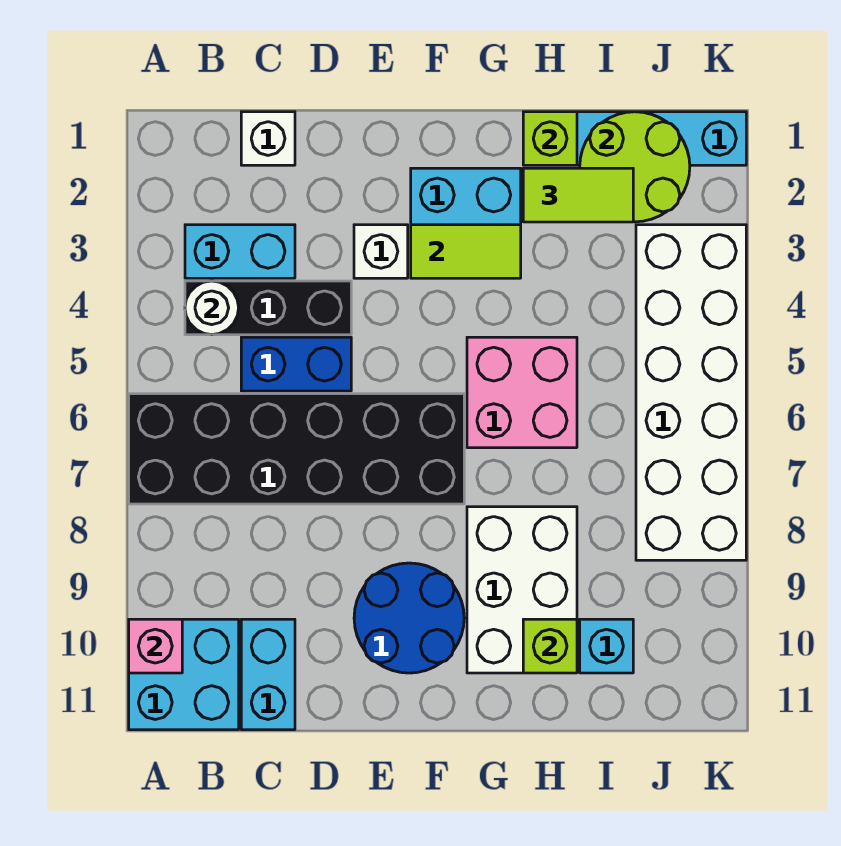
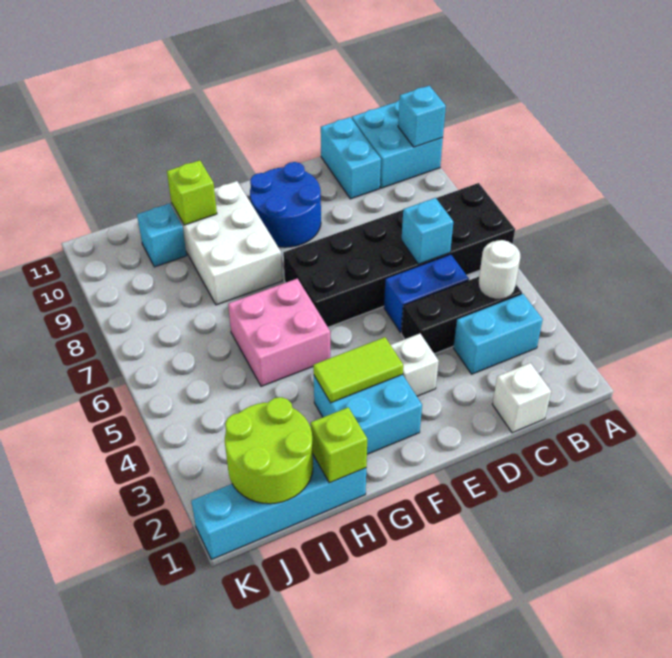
pink brick A10 level 2 -> cyan brick A10 level 2
none -> cyan brick C6 level 2
lime tile H2:I2 level 3 -> none
white brick J3:K8 level 1 -> none

